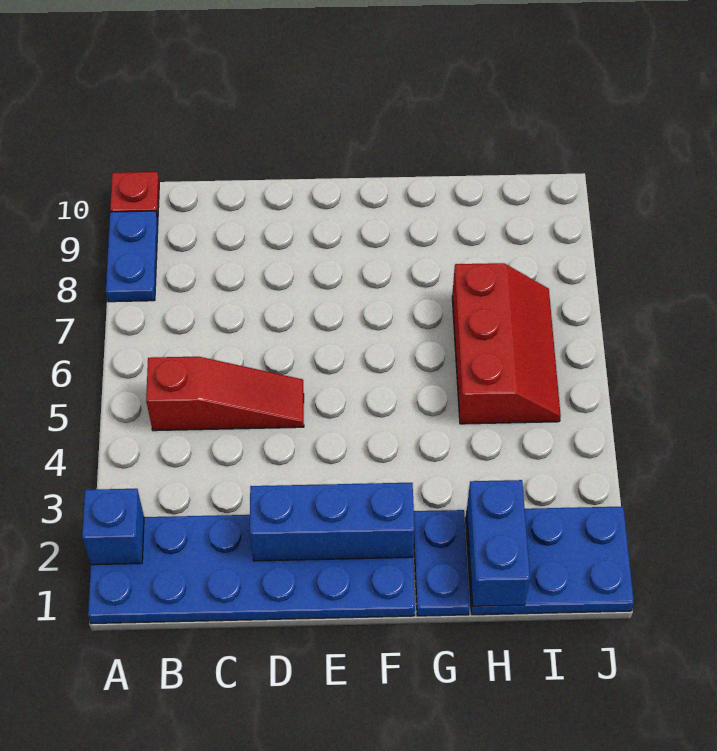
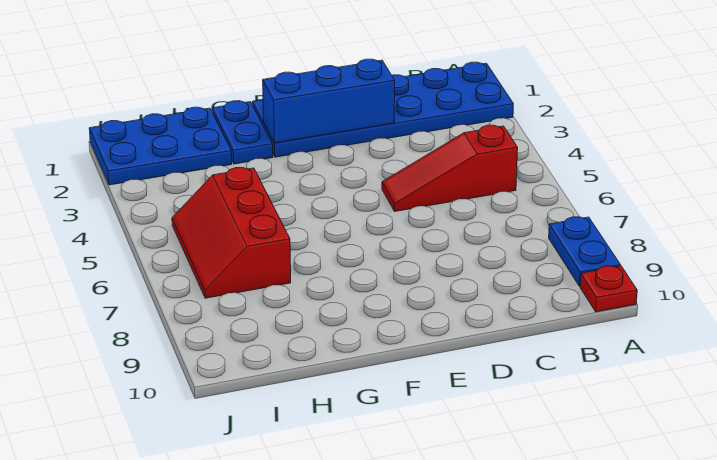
blue brick A2 level 2 -> none
blue brick H1:H2 level 2 -> none

